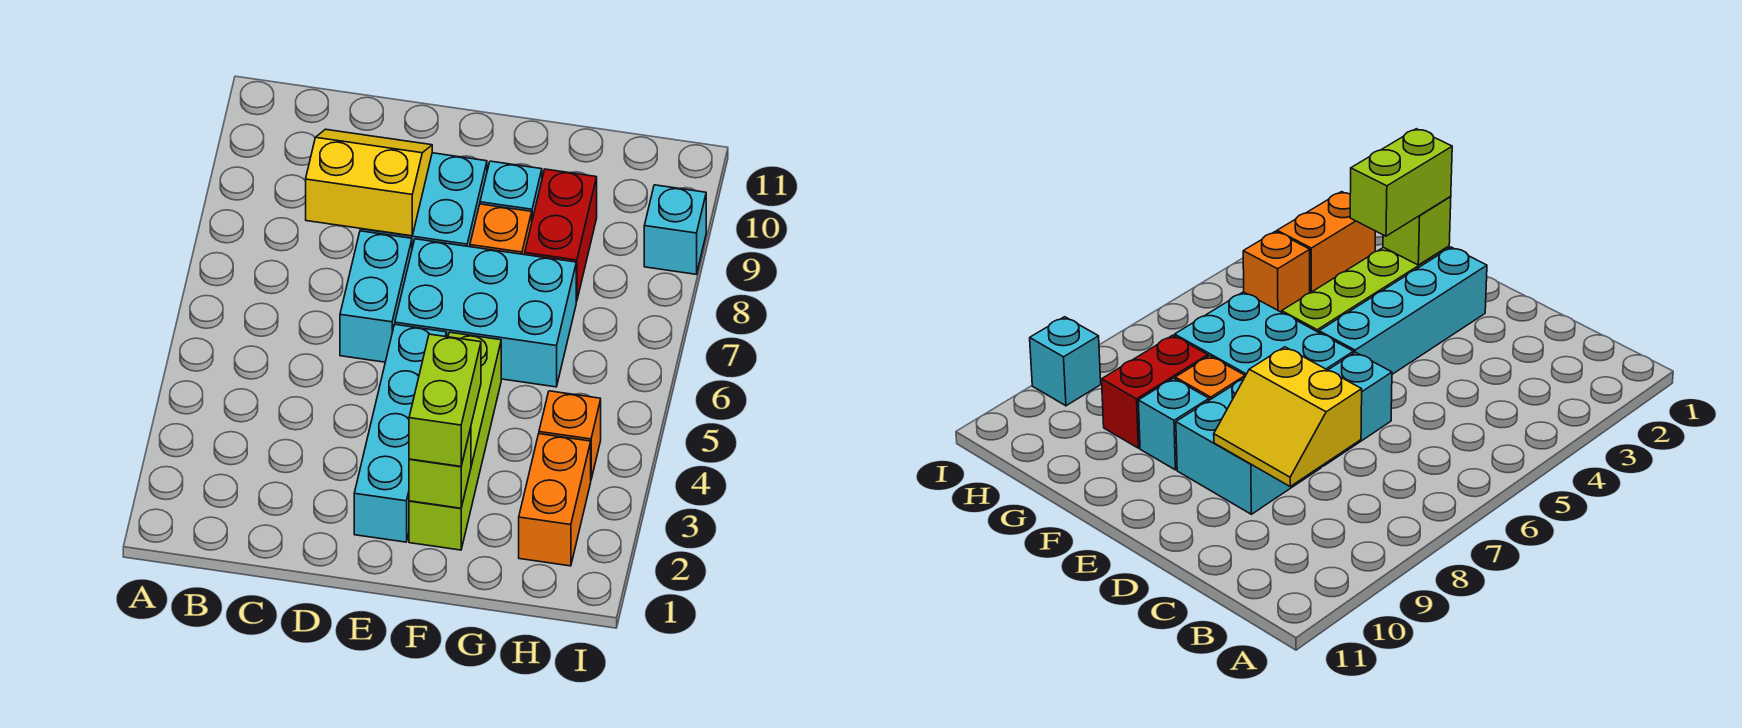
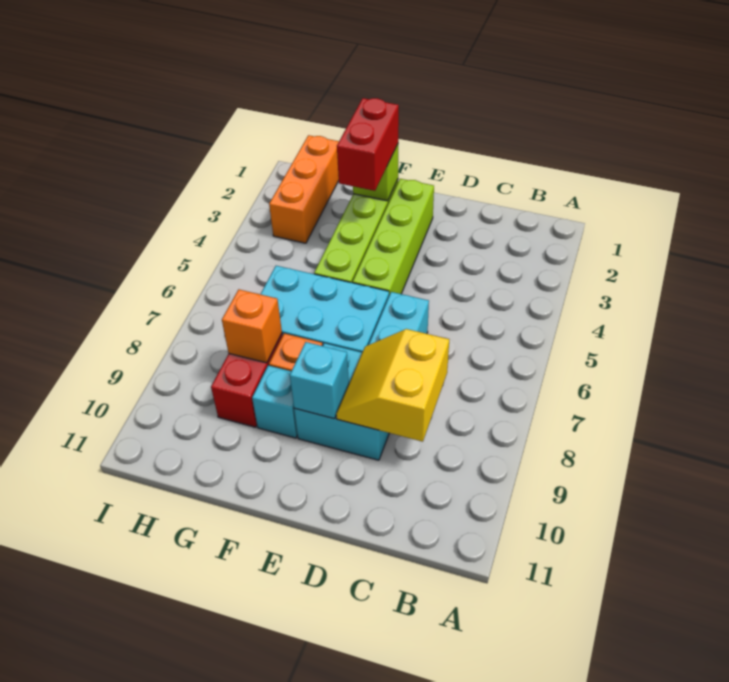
yellow slope C8:D9 level 2 top 8 -> yellow slope C8:D9 level 2 top C
cyan brick E2:E5 level 1 -> lime brick E2:E5 level 1
lime brick F2:F3 level 3 -> red brick F2:F3 level 3
orange brick H2:H3 level 1 -> orange brick H1:H3 level 1
orange brick H4 level 1 -> orange brick G8 level 2
cyan brick I9 level 1 -> cyan brick E9 level 2

